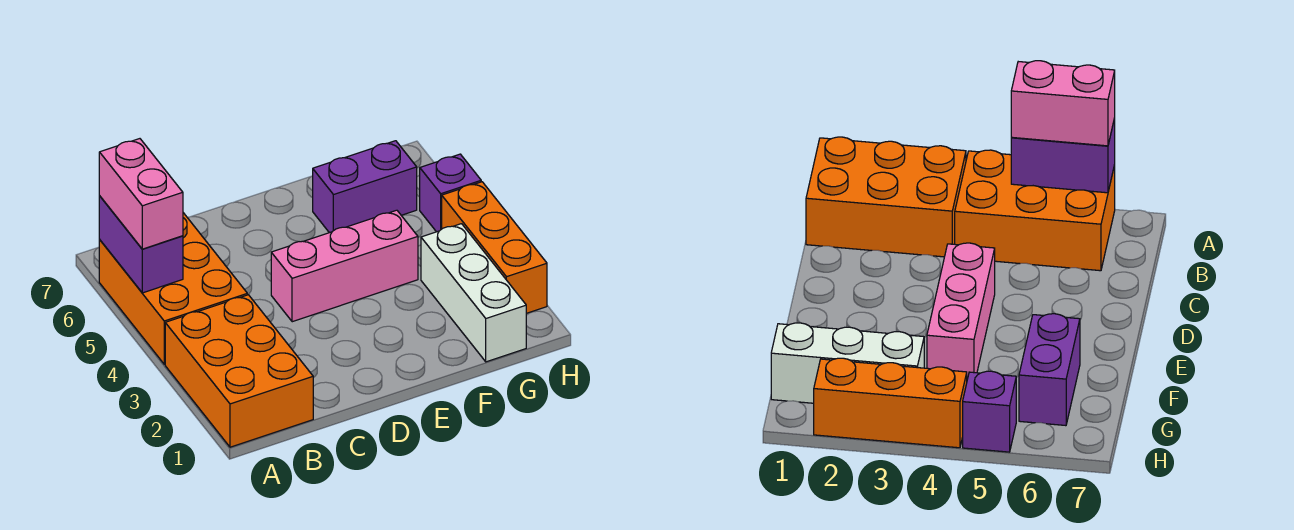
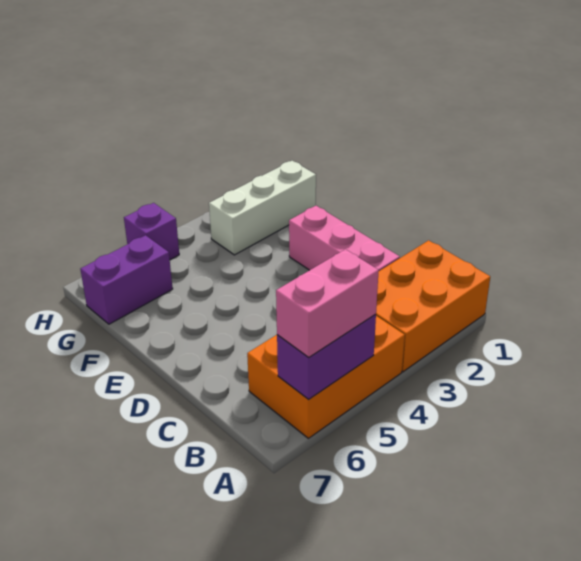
pink brick D4:F4 level 1 -> pink brick C2:E2 level 1
purple brick F6:G6 level 1 -> purple brick G6:G7 level 1
orange brick H2:H4 level 1 -> none

